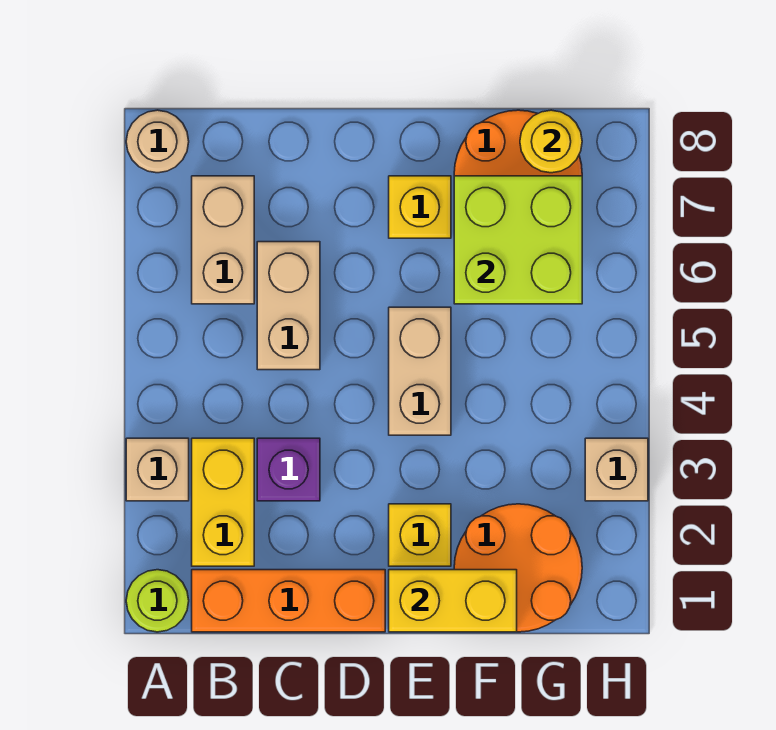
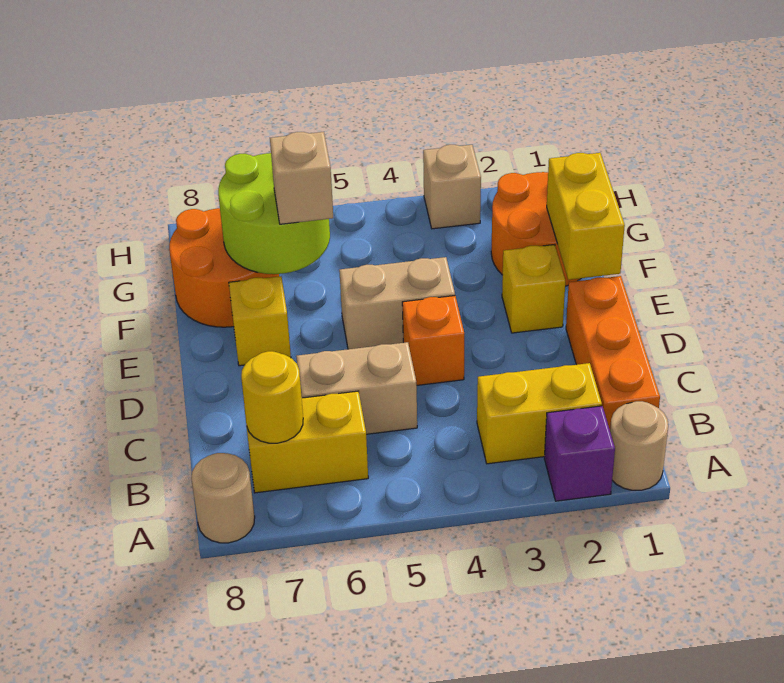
lime round brick A1 level 1 -> tan round brick A1 level 1
tan brick A3 level 1 -> tan brick F6 level 3
tan brick B6:B7 level 1 -> yellow brick B6:B7 level 1
purple brick C3 level 1 -> purple brick A2 level 1
none -> orange brick D4 level 1
lime brick F6:G7 level 2 -> lime round brick F6:G7 level 2
yellow round brick G8 level 2 -> yellow round brick B7 level 2

